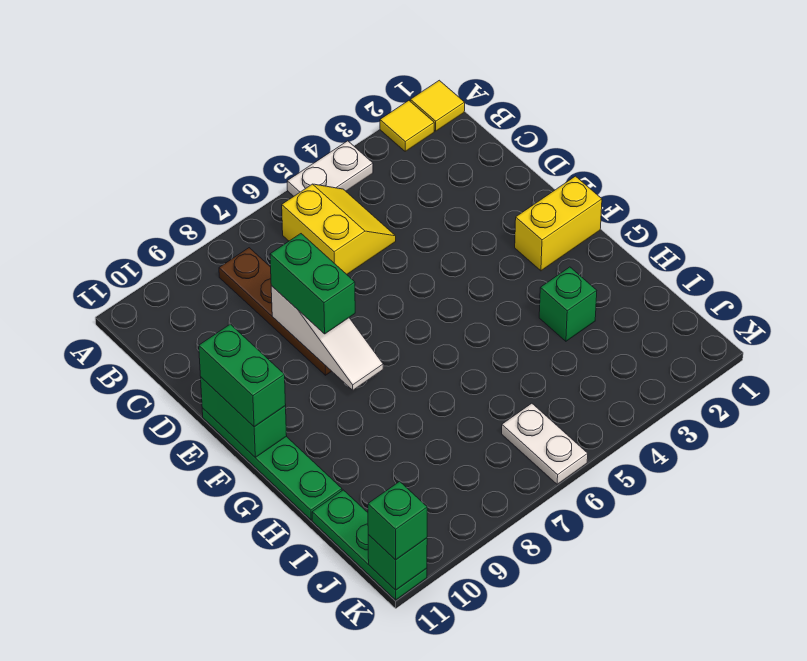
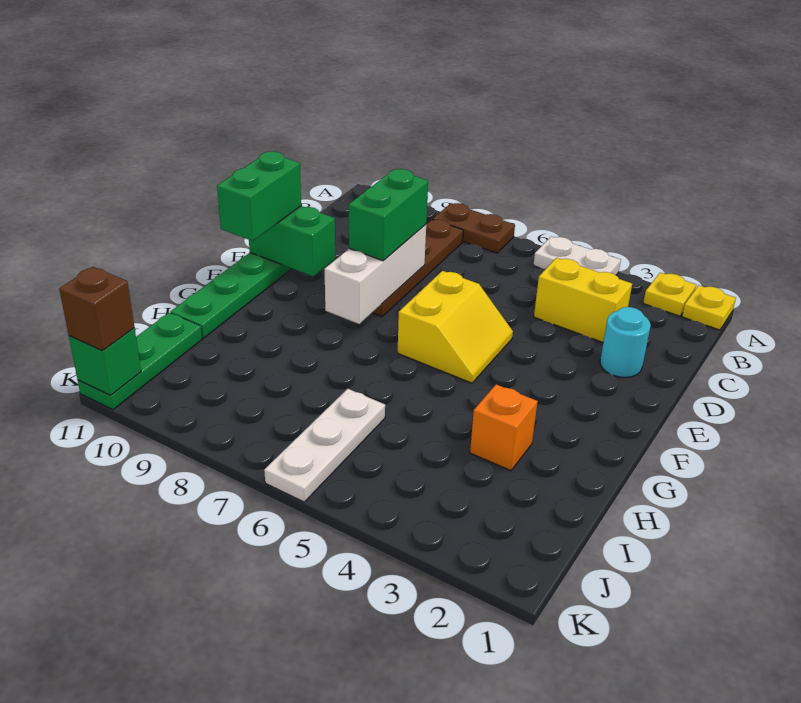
yellow tile A1 level 1 -> yellow plate A1 level 1
yellow tile A2 level 1 -> yellow plate A2 level 1
none -> brown plate A7:A8 level 1
yellow slope B5:C6 level 1 top 6 -> yellow slope E5:F6 level 1 top 6
none -> cyan round brick D2 level 1
white slope D8:F8 level 2 top D -> white brick D8:F8 level 2
green brick E11:F11 level 2 -> green brick E10:E11 level 2
yellow brick F1:F2 level 1 -> yellow brick C3:C4 level 1
green brick H3 level 1 -> orange brick H3 level 1
white plate J6:K6 level 1 -> white plate I6:K6 level 1
green brick K11 level 3 -> brown brick K11 level 3

